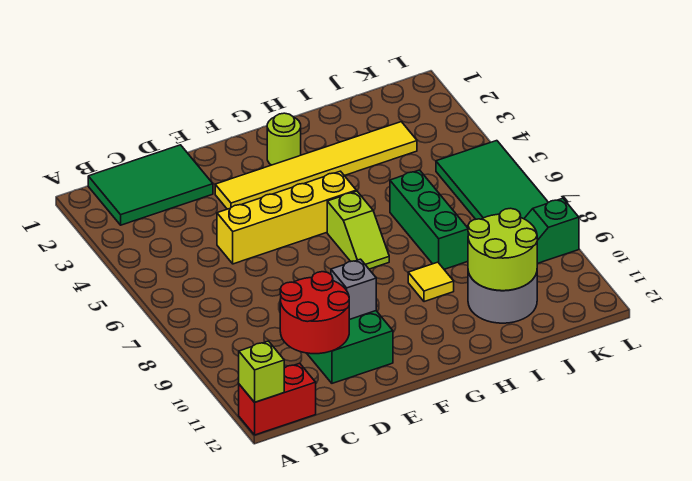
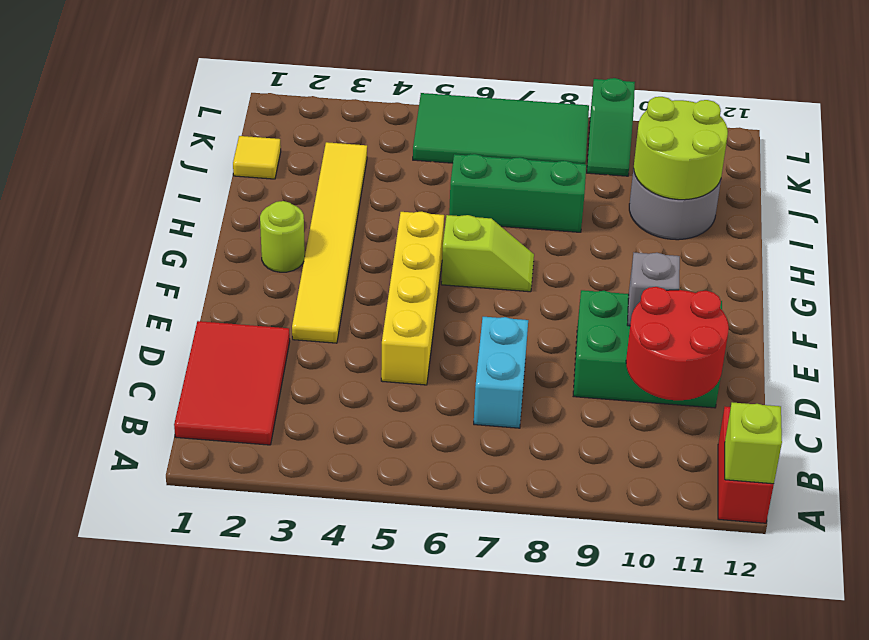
green tile B1:D2 level 1 -> red tile B1:D2 level 1
none -> cyan brick C7:D7 level 1
yellow tile H9 level 1 -> yellow tile J1 level 1

